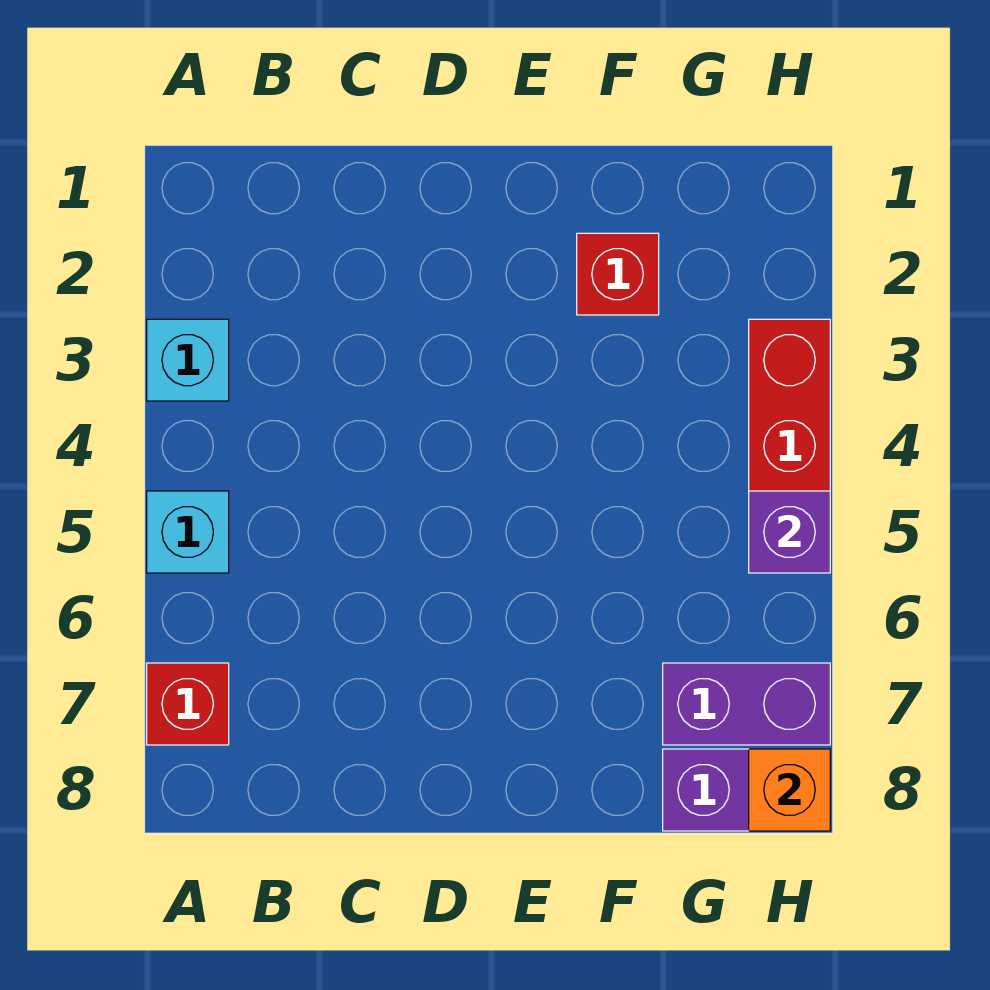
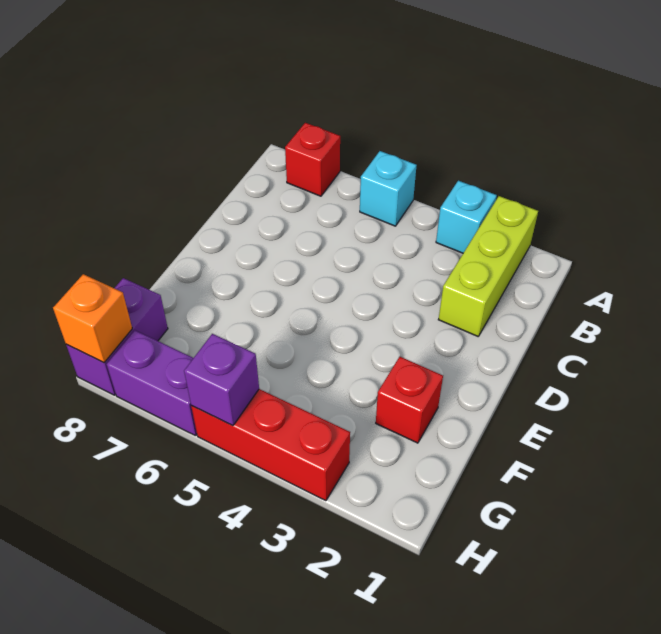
none -> lime brick A2:C2 level 1
purple brick G7:H7 level 1 -> purple brick H6:H7 level 1

